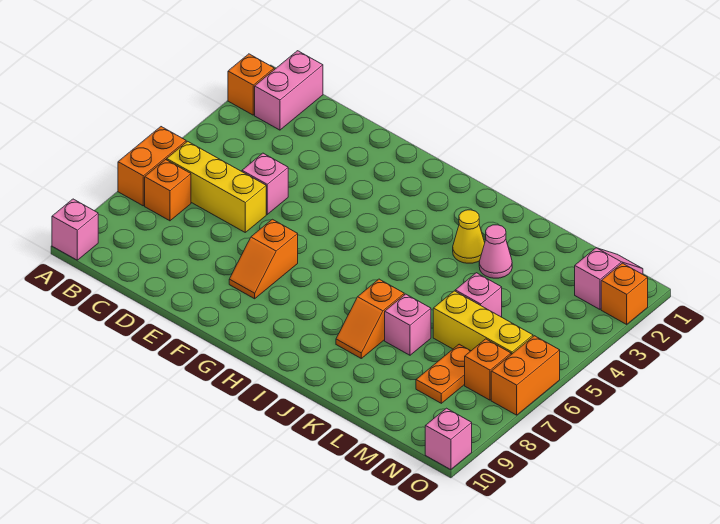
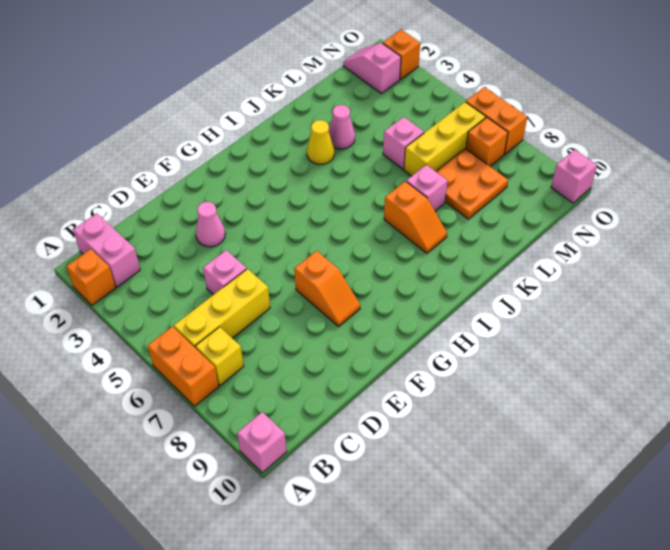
orange brick B7 level 1 -> yellow brick B7 level 1
none -> pink cone E3 level 1
orange plate M7:M8 level 1 -> orange plate L7:M8 level 1

